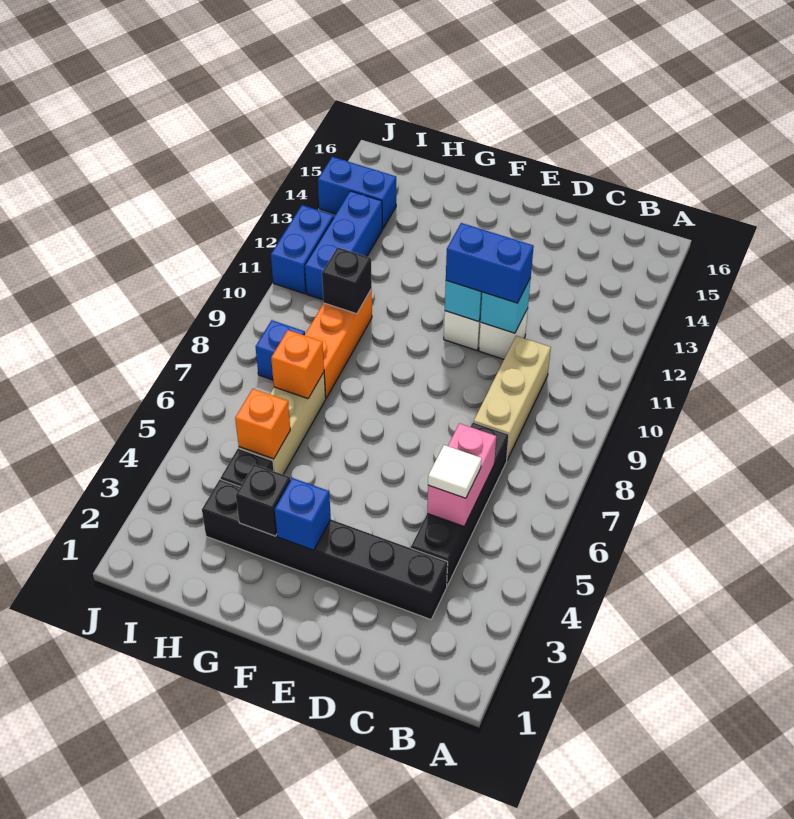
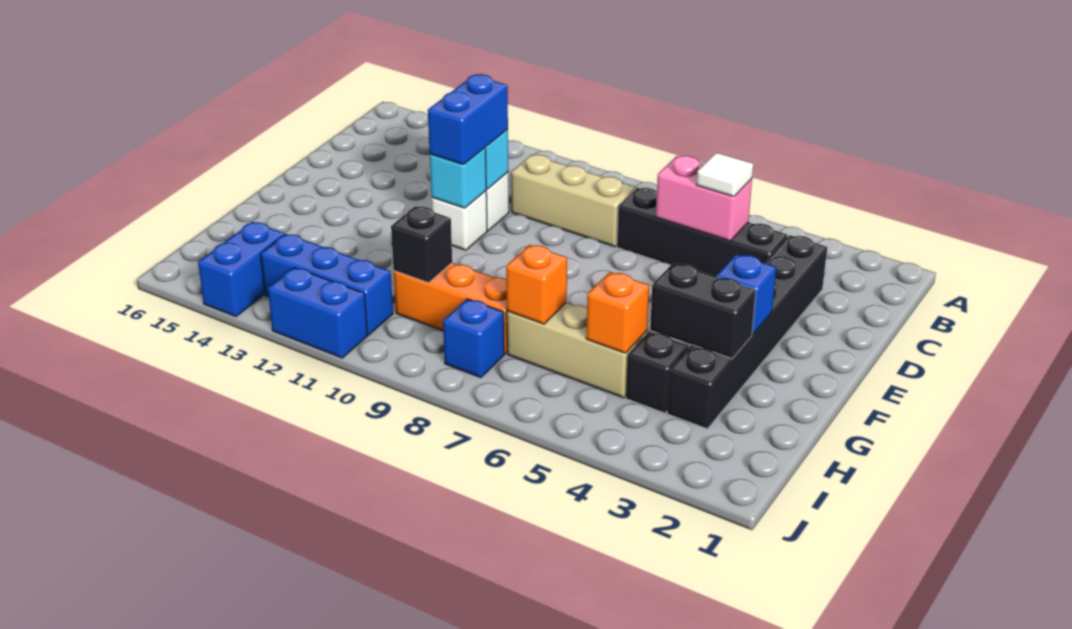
black brick G3 level 2 -> black brick G3:G4 level 2

